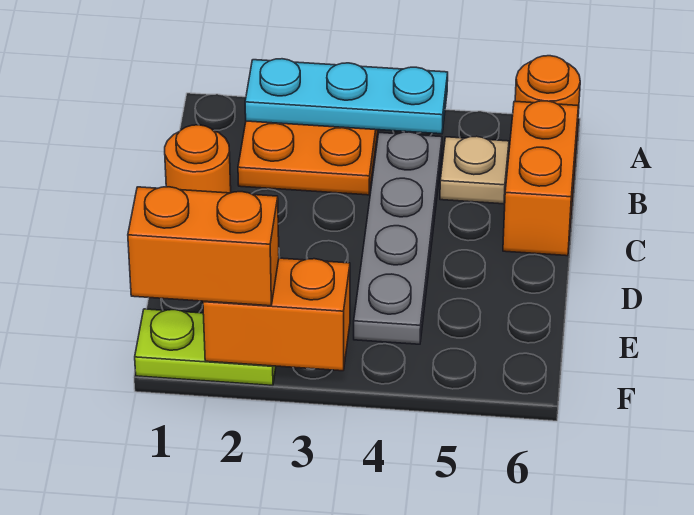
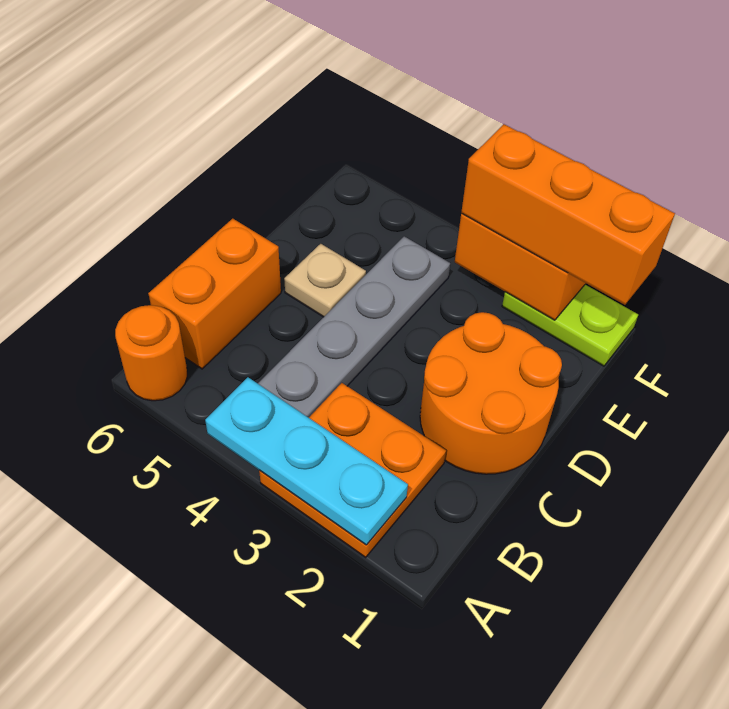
tan plate B5 level 1 -> tan plate D5 level 1
orange round brick C1 level 1 -> orange round brick C1:D2 level 1
orange brick F1:F2 level 3 -> orange brick F1:F3 level 3

